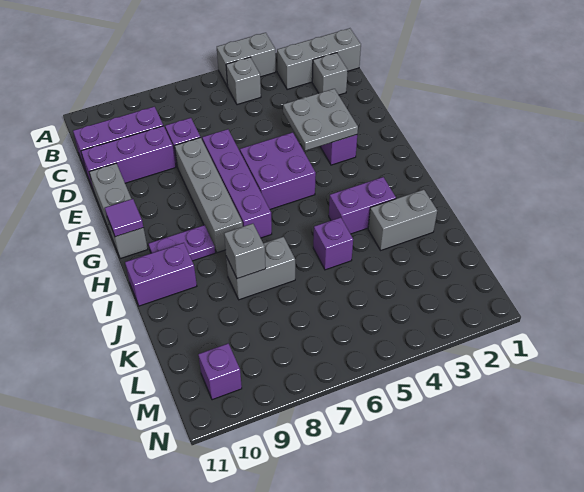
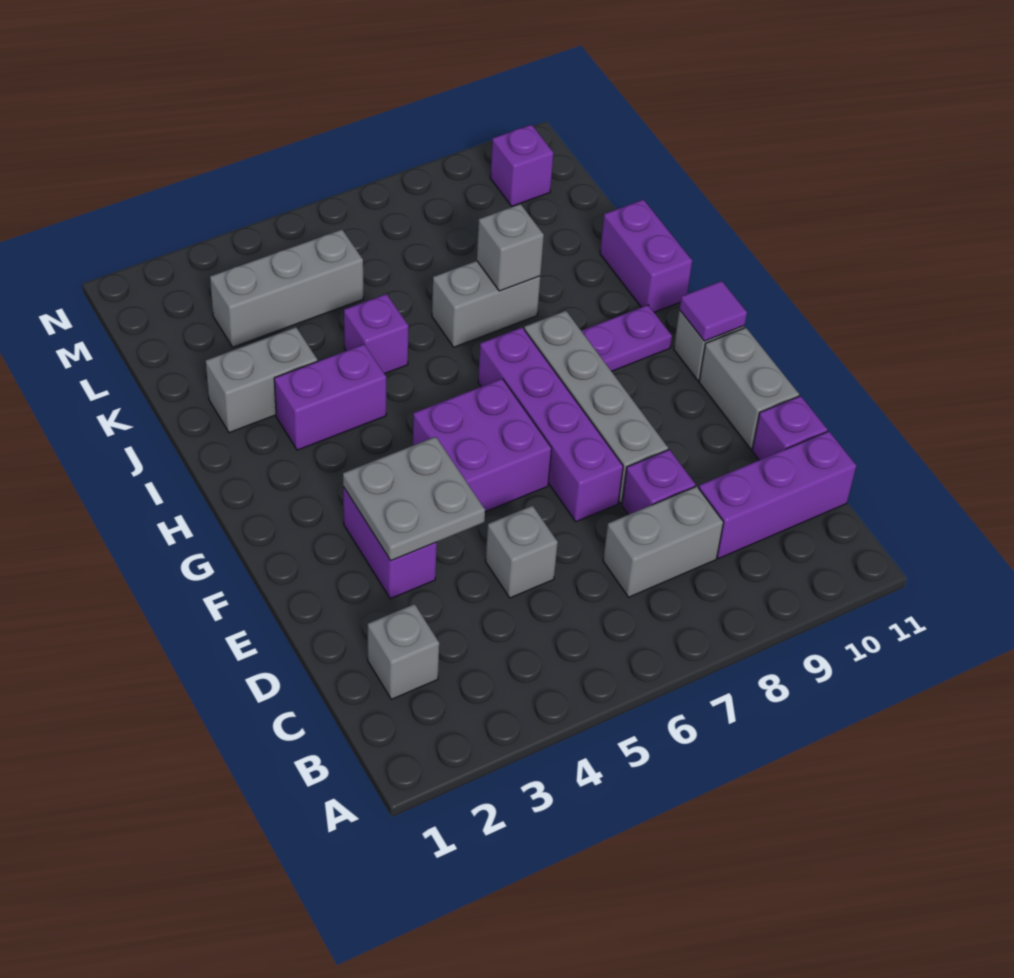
grey brick A4:A5 level 1 -> grey brick C7:C8 level 1
grey brick B1:B3 level 1 -> grey brick L3:L5 level 1
grey brick B5 level 1 -> grey brick D5 level 1
purple brick D9:D11 level 1 -> purple brick D11 level 1
purple brick I10:I11 level 1 -> purple brick I11:J11 level 1

